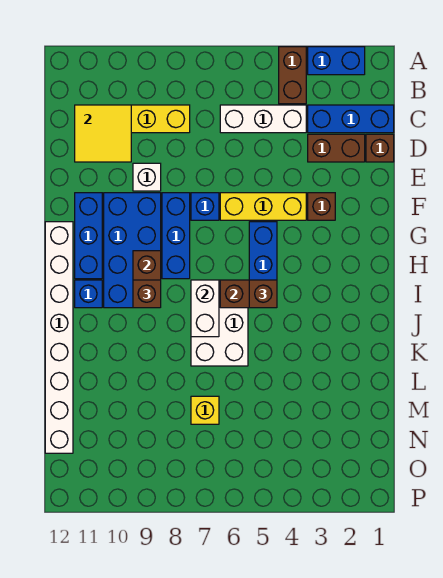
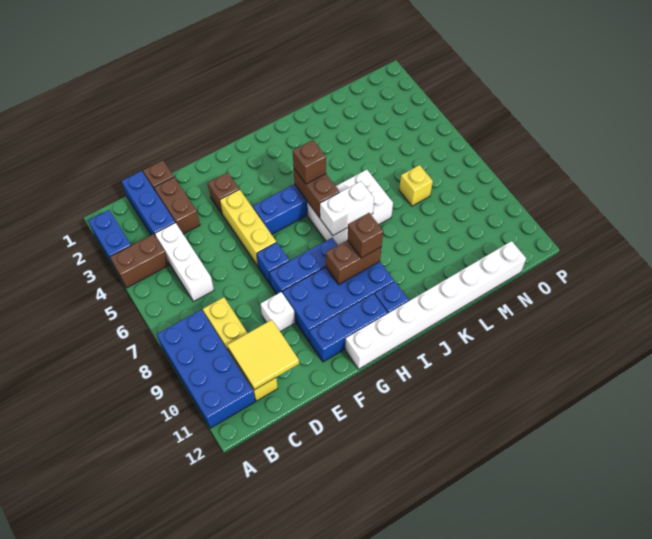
none -> blue brick A8:B11 level 1

